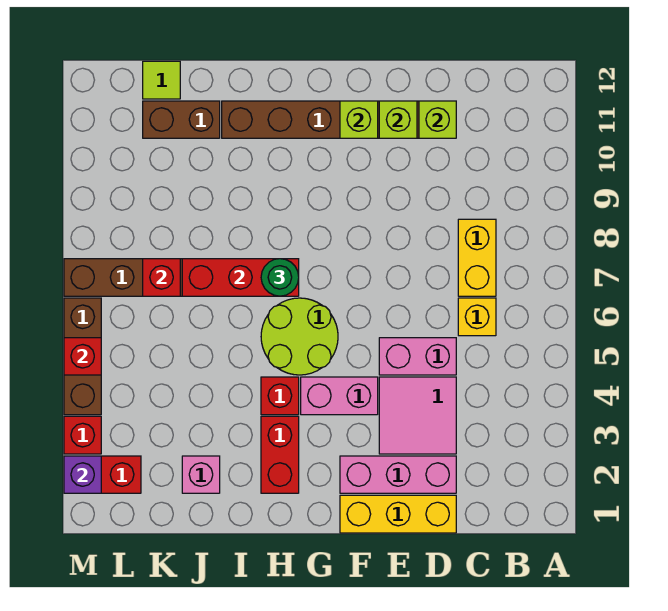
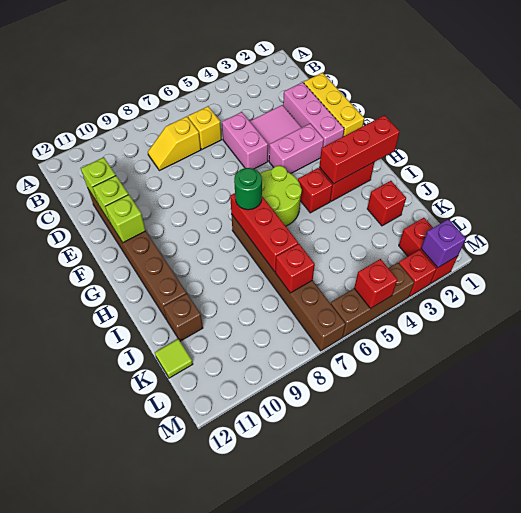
yellow brick C7:C8 level 1 -> yellow slope C7:C8 level 1 top 7
pink brick F4:G4 level 1 -> pink brick F3:F4 level 1
none -> red brick H1:H3 level 2
pink brick J2 level 1 -> red brick J2 level 1
brown brick J11:K11 level 1 -> brown brick J11 level 1

